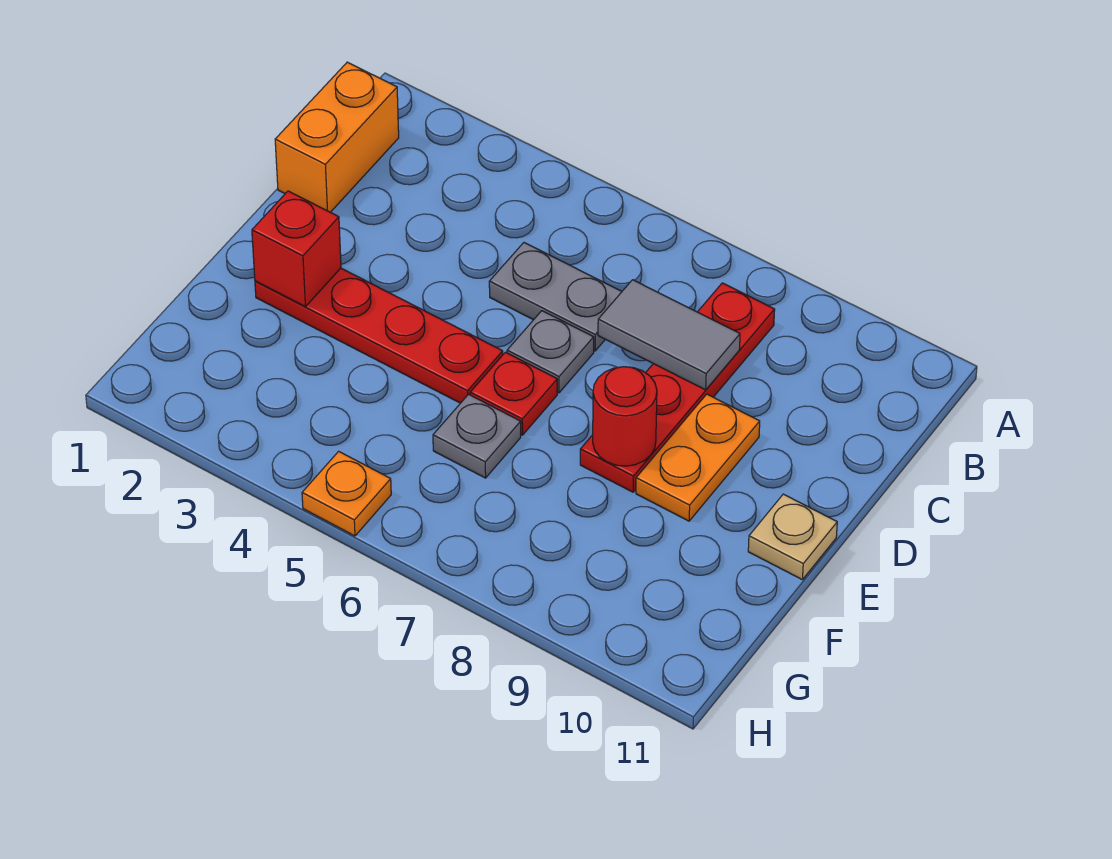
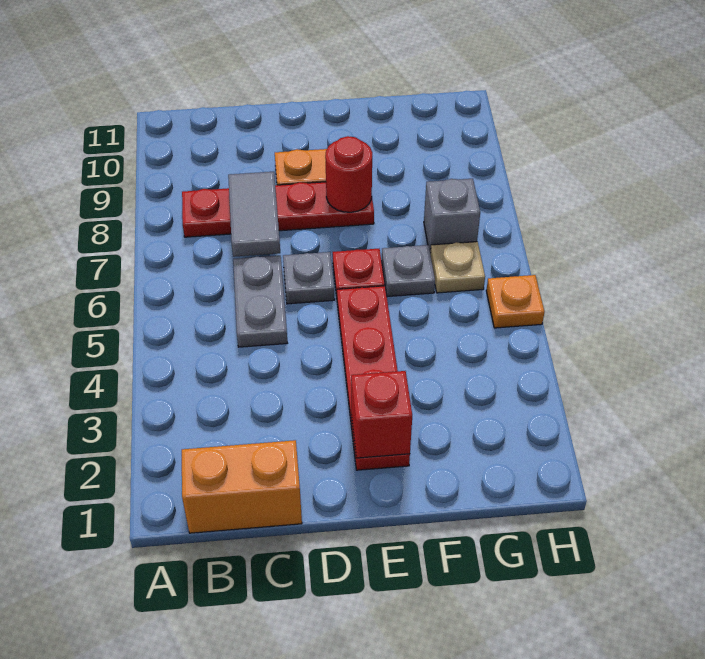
tan plate E11 level 1 -> tan plate G6 level 1
none -> grey brick G7 level 1

